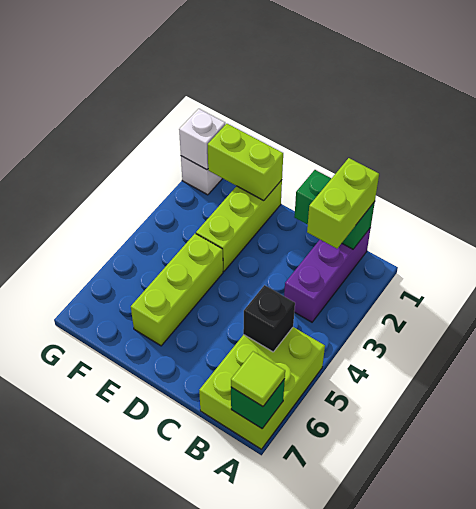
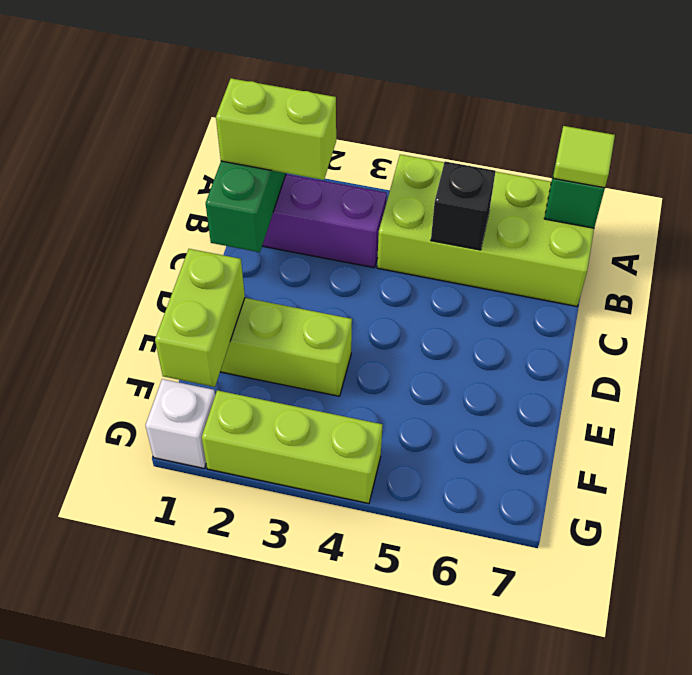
lime brick A5:B7 level 1 -> lime brick A4:B7 level 1
lime brick E4:E6 level 1 -> lime brick G2:G4 level 1
white brick G1 level 2 -> none

